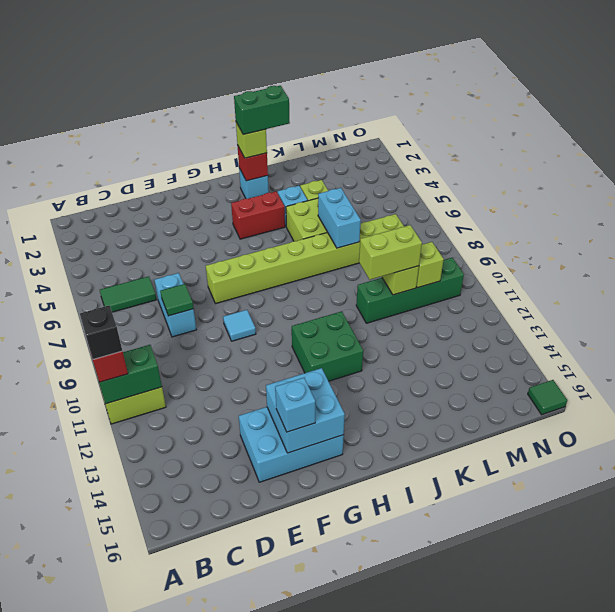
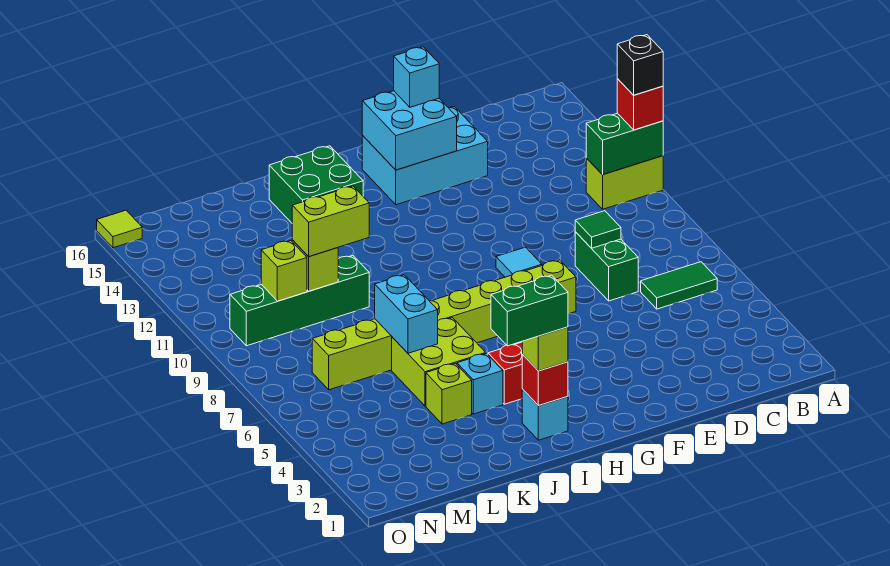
cyan brick D7:D8 level 1 -> green brick D7:D8 level 1
green brick H11:I12 level 1 -> green brick I14:J15 level 1
green tile O16 level 1 -> lime tile O16 level 1

